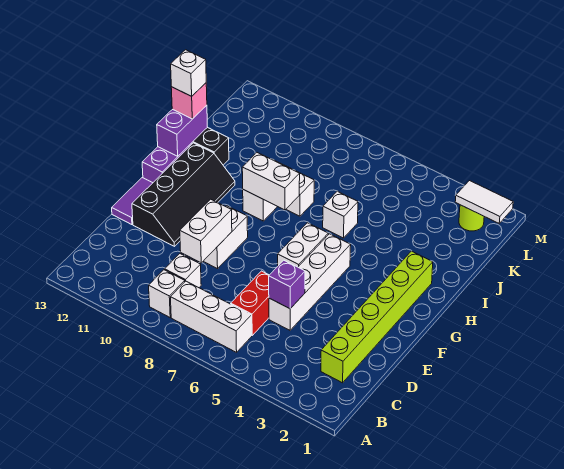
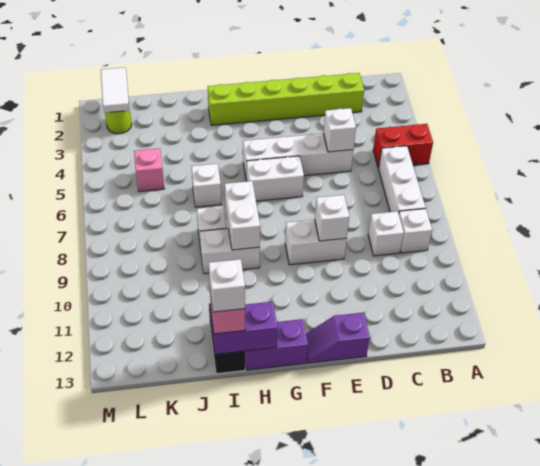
red brick C6:D6 level 1 -> red brick A5:B5 level 1
purple brick D5 level 2 -> white brick D5 level 2
white brick D9:E9 level 2 -> white brick E9 level 2
black slope E11:H12 level 1 top 12 -> none
purple tile E13:F13 level 1 -> purple slope E13:F13 level 1 top E
none -> pink brick K5 level 1

